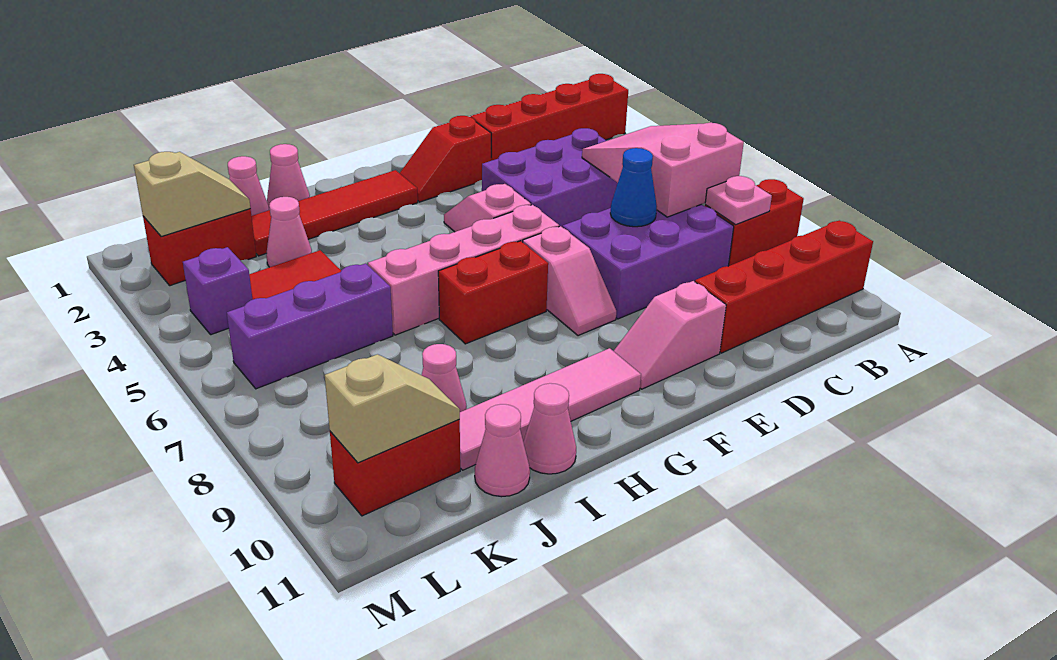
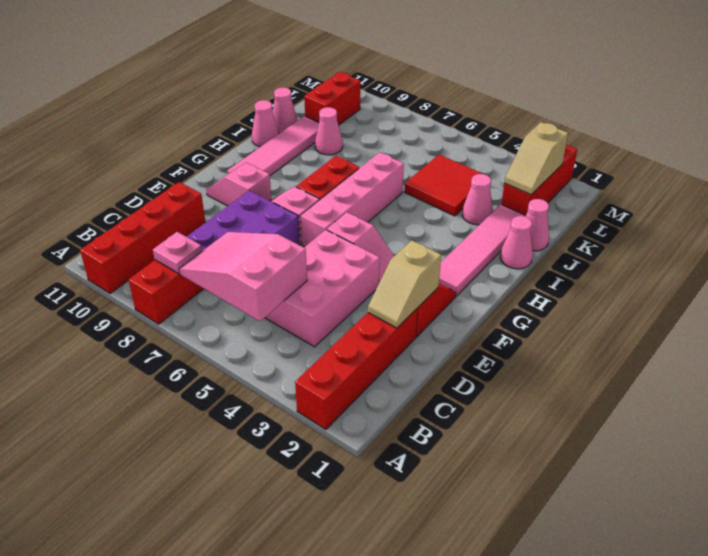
pink slope B5:C7 level 2 top 7 -> pink slope B5:C7 level 2 top 5
purple brick C4:E5 level 1 -> pink brick C4:E5 level 1
blue cone D7 level 2 -> none
pink slope E10:F10 level 1 top E -> pink slope F9:F10 level 1 top 9
red tile G2:J2 level 1 -> pink tile G2:J2 level 1
purple brick J6:L6 level 1 -> none
red brick K2:L2 level 1 -> red brick K2:M2 level 1
tan slope K10:L10 level 2 top L -> tan slope D2:E2 level 2 top E
purple brick L4 level 1 -> none

